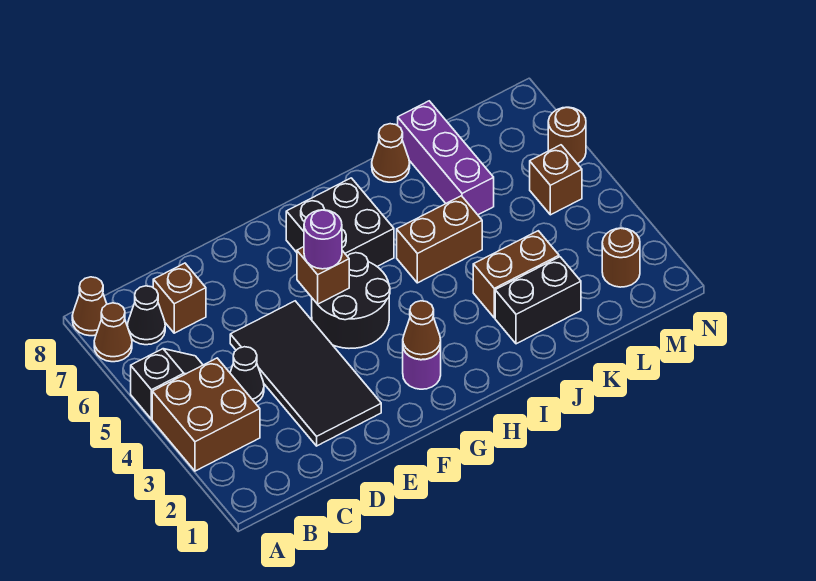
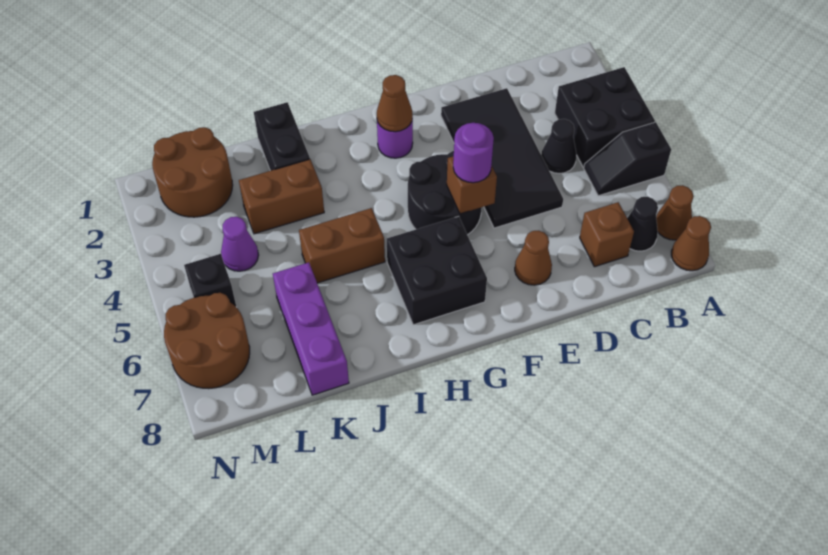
brown brick A3:B4 level 1 -> black brick A3:B4 level 1
black brick J2:K2 level 1 -> black brick J1:J2 level 1
brown cone J8 level 1 -> brown cone E7 level 1
none -> purple cone L4 level 1
brown round brick M2 level 1 -> brown round brick L1:M2 level 1
brown brick M5 level 1 -> black brick M5 level 1
brown round brick N6 level 1 -> brown round brick M6:N7 level 1

